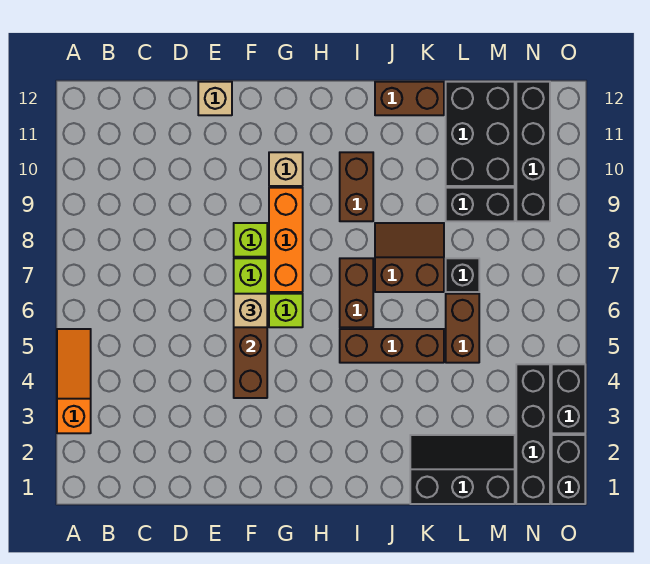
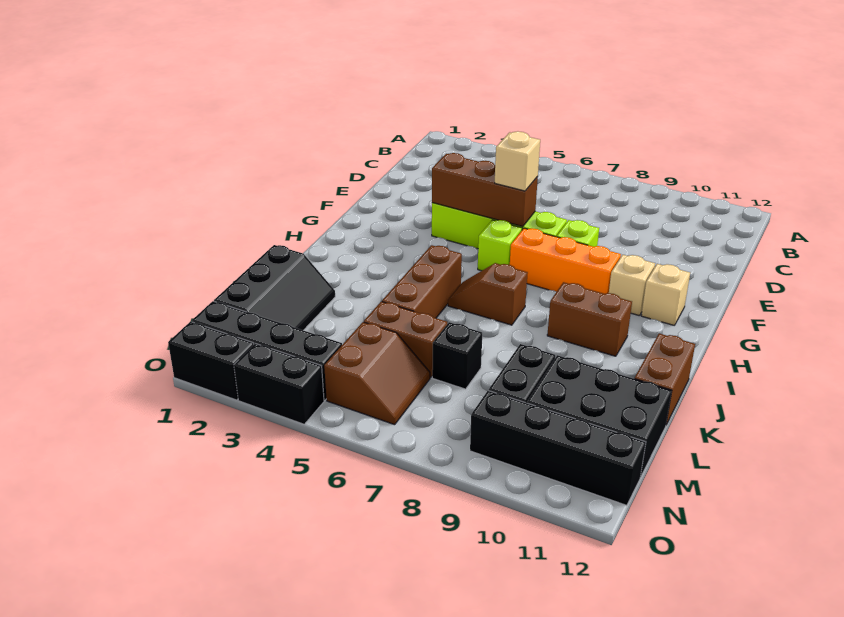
orange slope A3:A5 level 1 top 3 -> none
tan brick E12 level 1 -> tan brick G11 level 1
brown brick I6:I7 level 1 -> brown slope I6:I7 level 1 top 7
brown slope J7:K8 level 1 top 7 -> brown slope M5:N6 level 1 top 5

